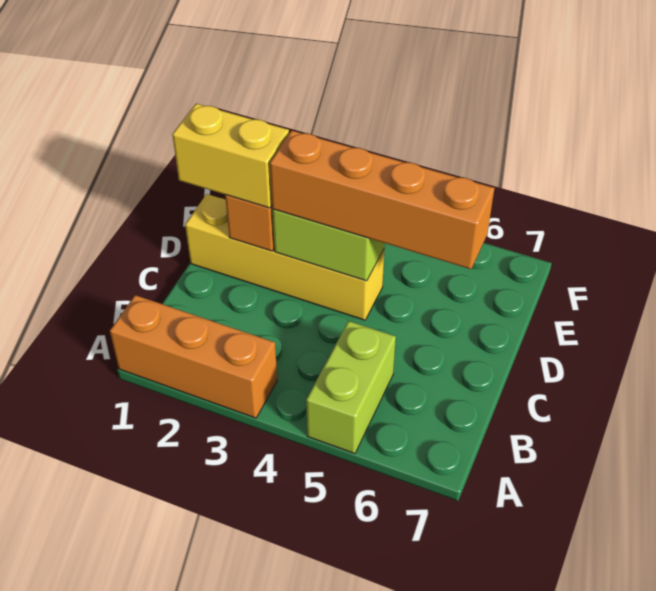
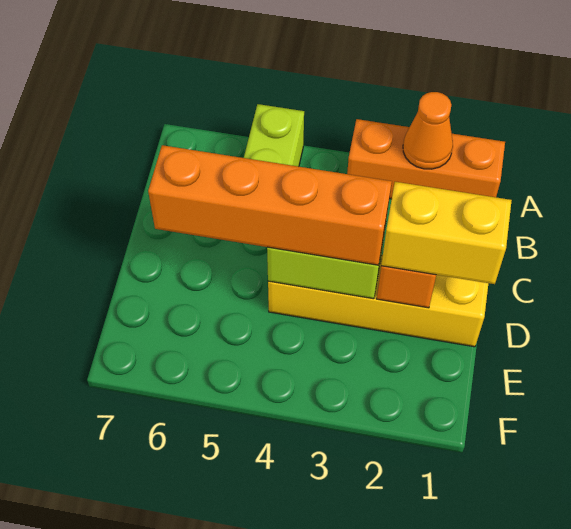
none -> orange cone A2 level 2

